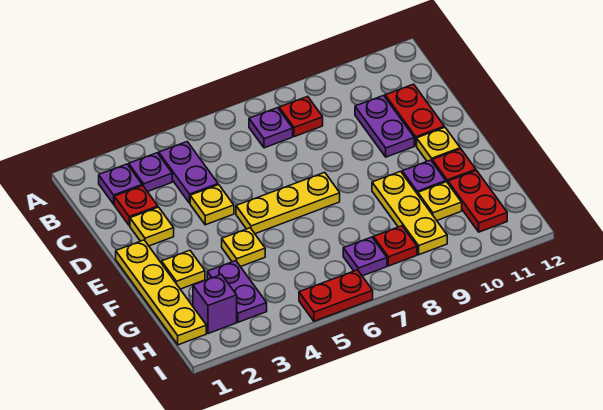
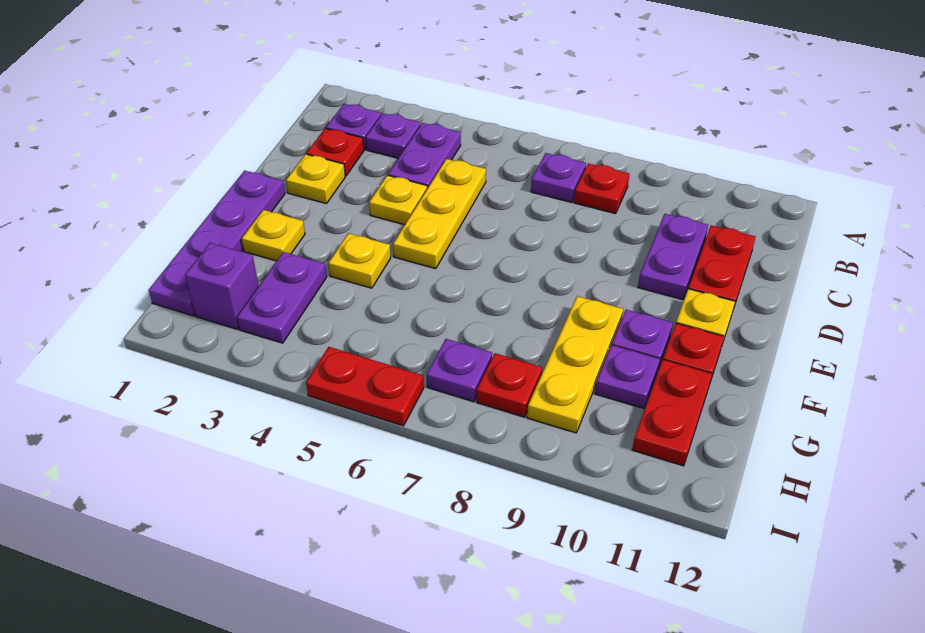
yellow plate E1:H1 level 1 -> purple plate E1:H1 level 1
yellow plate E5:E7 level 1 -> yellow plate C5:E5 level 1
yellow plate G10 level 1 -> purple plate G10 level 1

